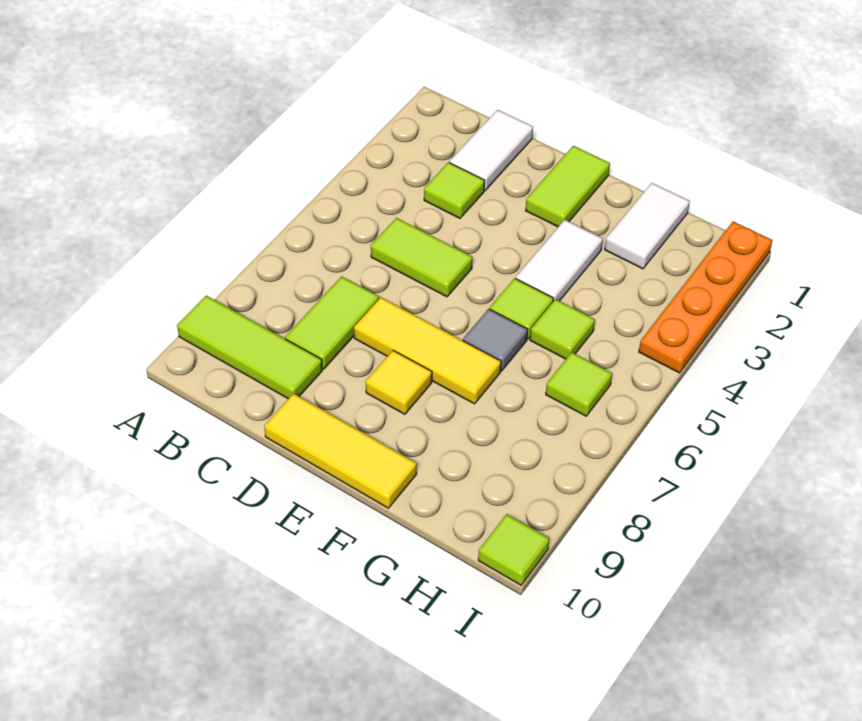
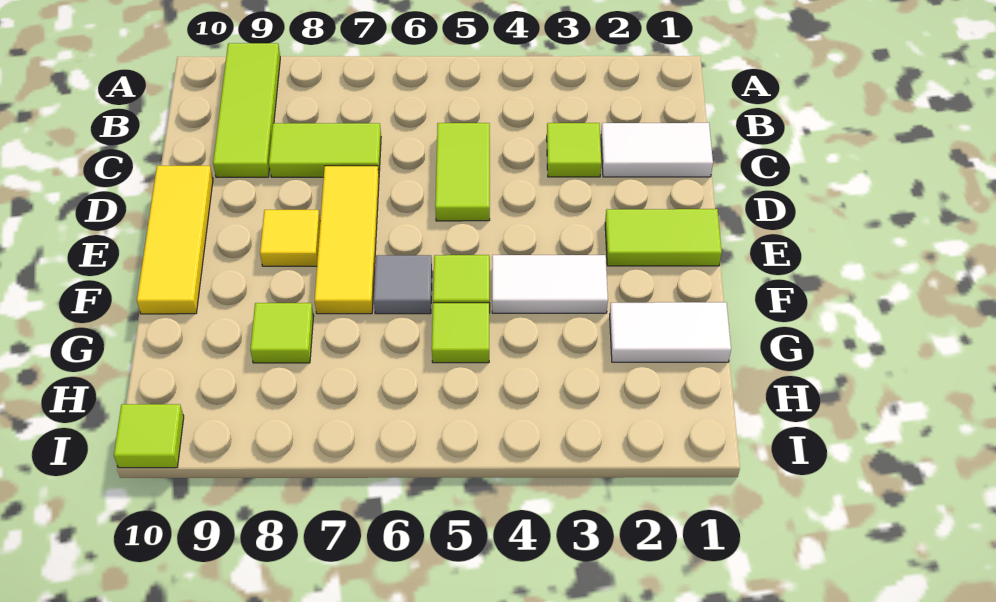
lime tile H6 level 1 -> lime tile G8 level 1
orange plate I1:I4 level 1 -> none

